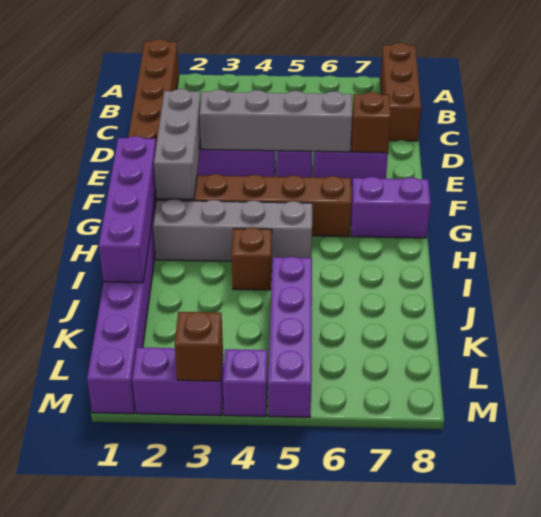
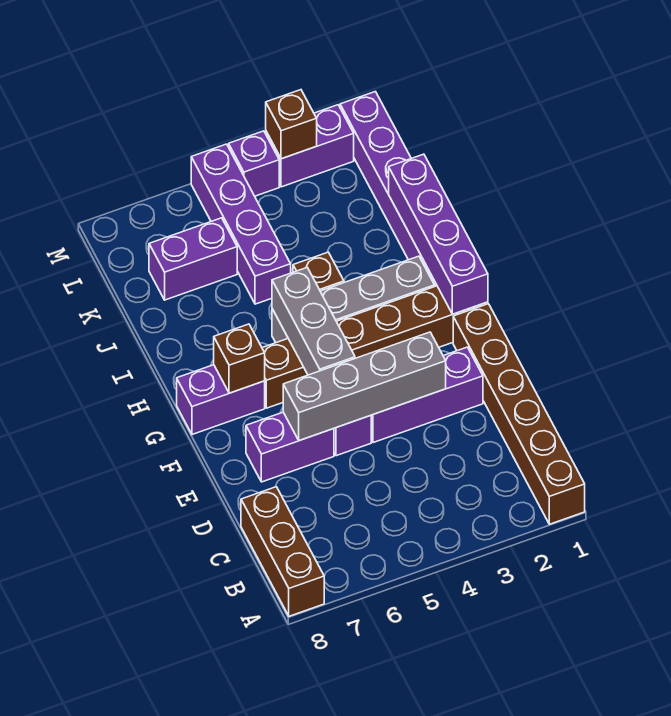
grey brick E2:G2 level 2 -> grey brick F5:H5 level 2
brown brick E7 level 2 -> brown brick G7 level 2
none -> purple brick K6:K7 level 1

